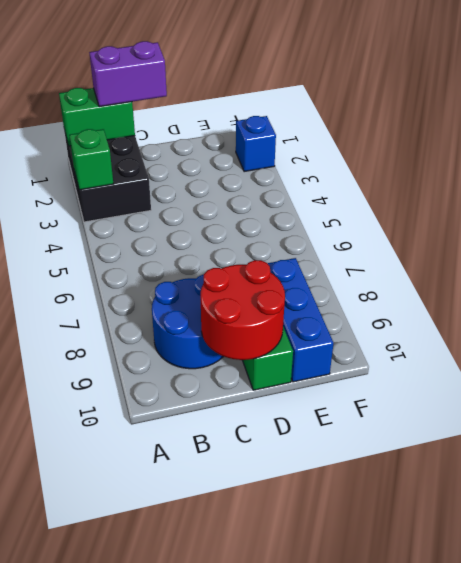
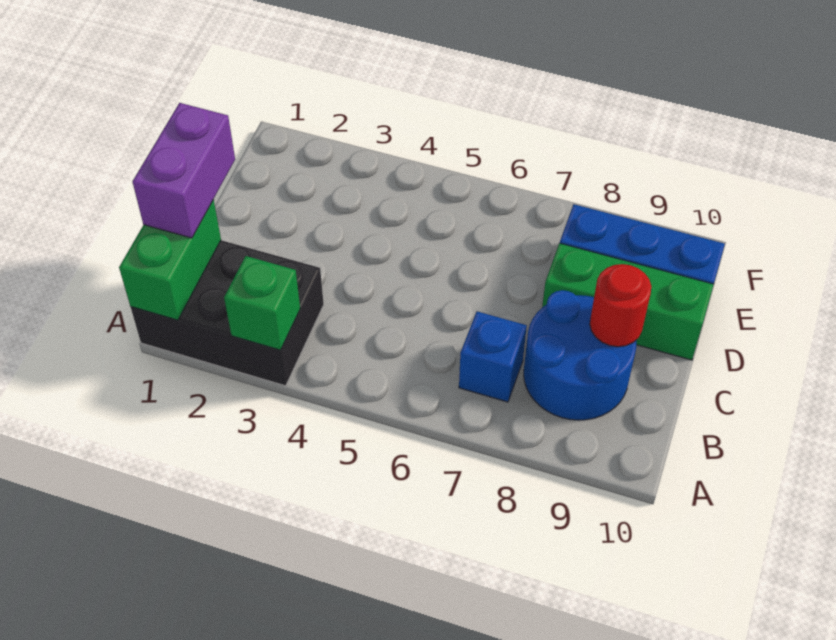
red round brick C9:D10 level 2 -> red round brick C9 level 2
blue brick F2 level 1 -> blue brick B7 level 1

